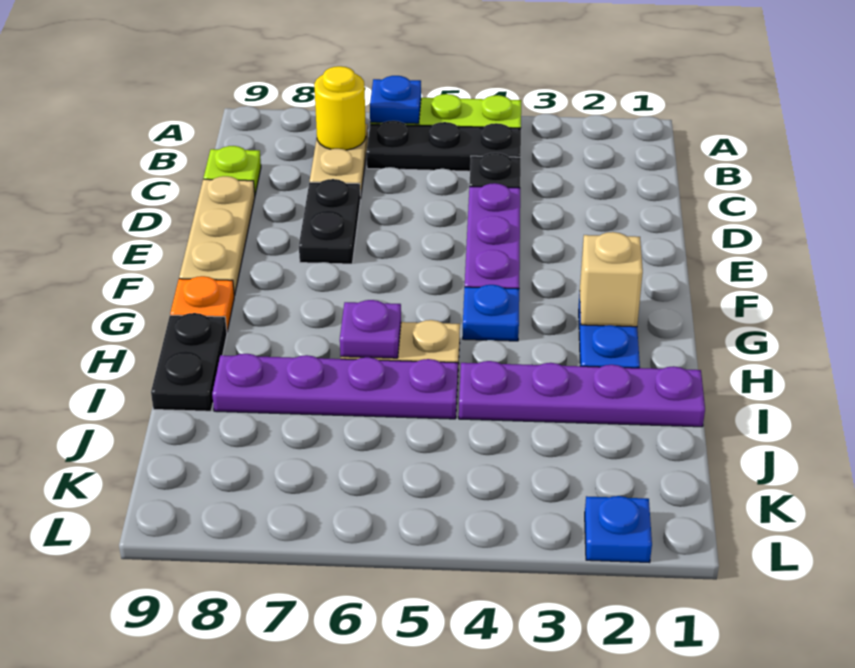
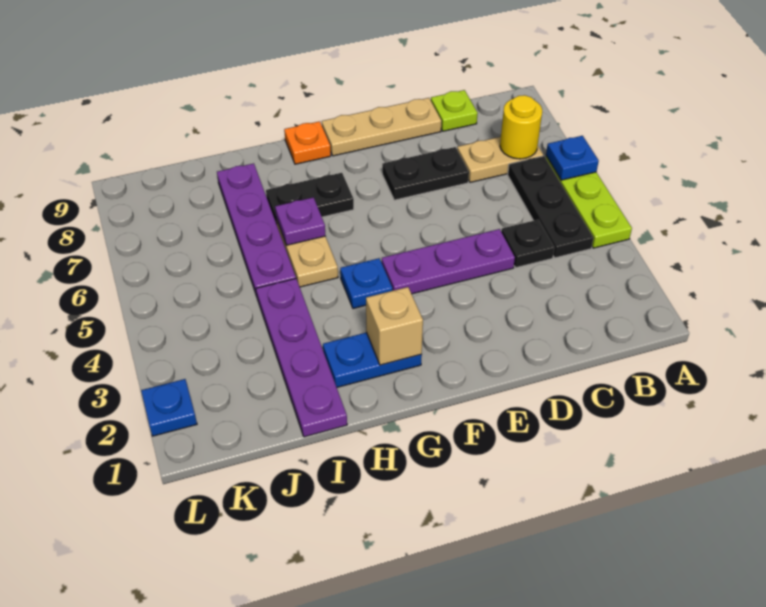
black plate H9:I9 level 1 -> black plate G7:H7 level 1

